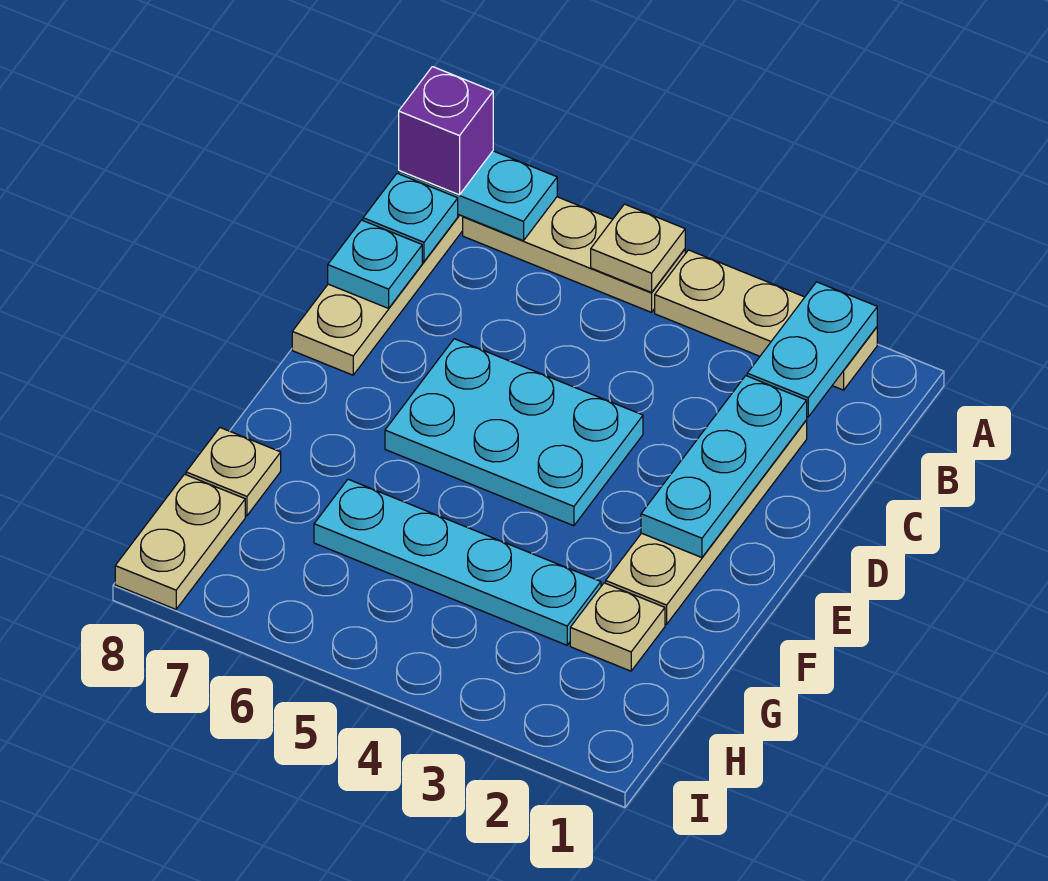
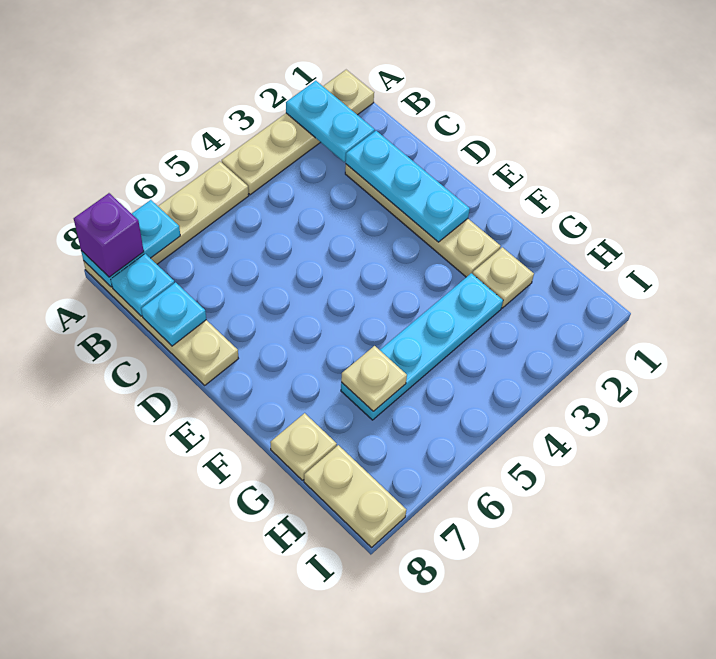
tan plate A2:A4 level 1 -> tan plate A1:A4 level 1
tan plate A5 level 2 -> tan plate G6 level 2
cyan plate D4:E6 level 1 -> none

